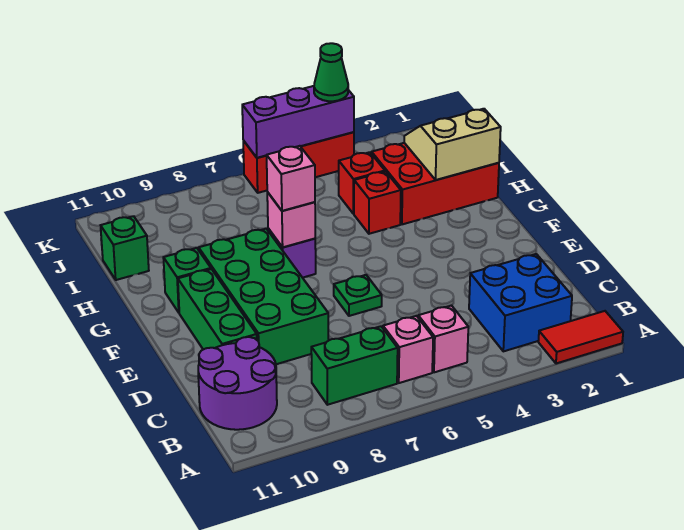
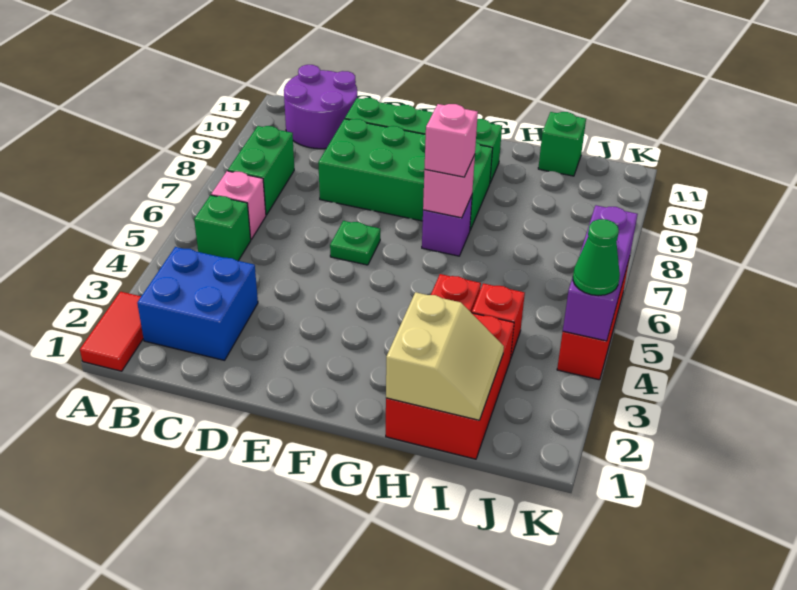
pink brick B5 level 1 -> green brick B5 level 1

